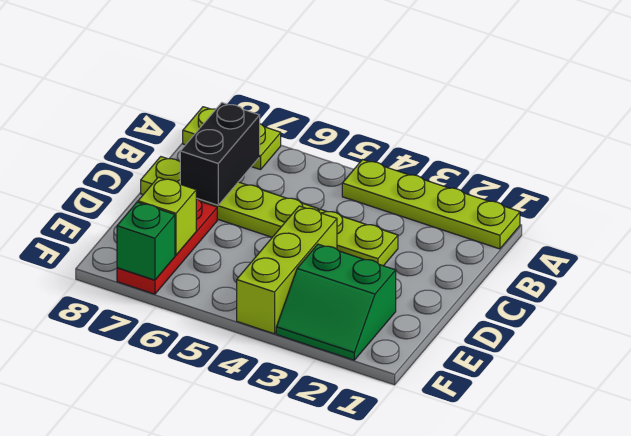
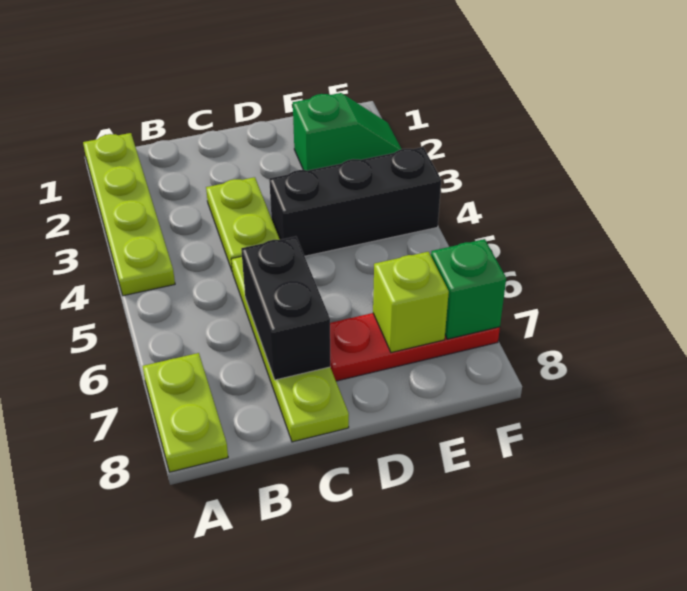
black brick B7:C7 level 2 -> black brick C6:C7 level 2
lime brick D4:F4 level 1 -> black brick D4:F4 level 1
green slope E2:F3 level 1 top E -> green slope E2:F2 level 1 top E

